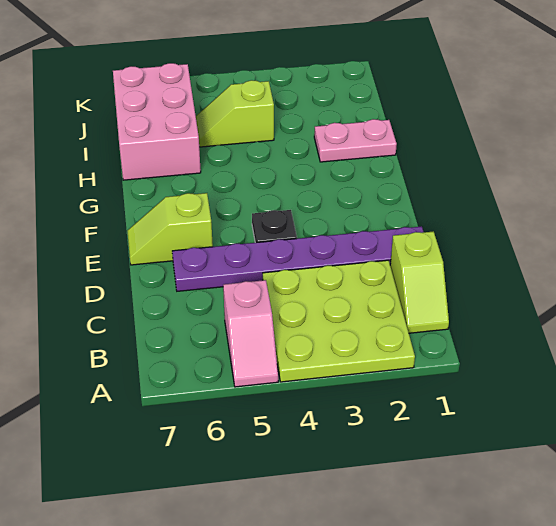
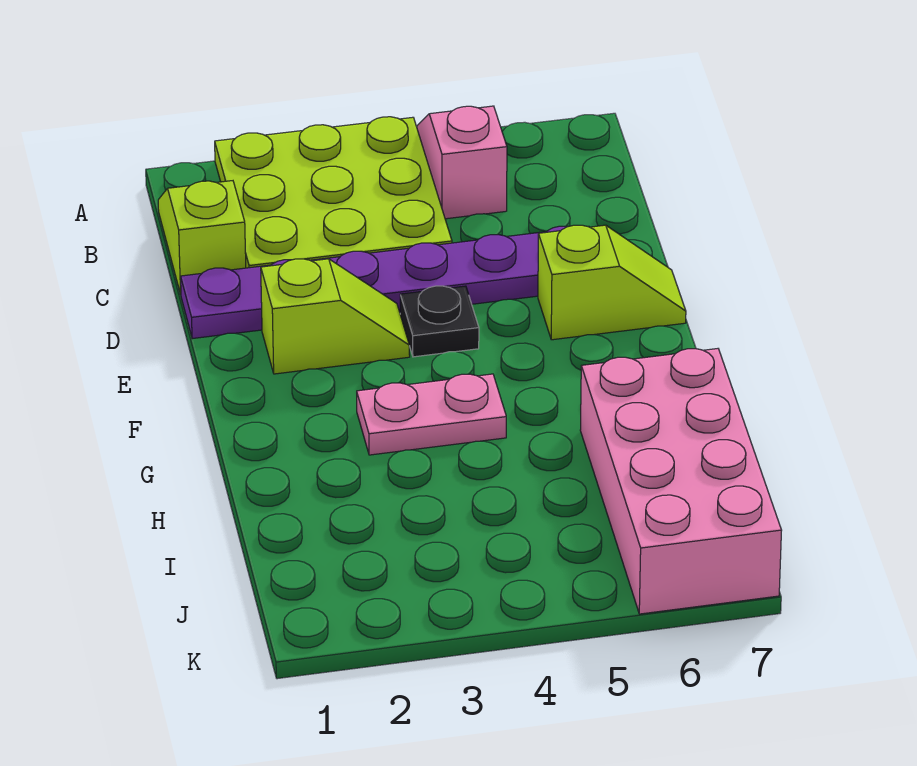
pink plate H1:H2 level 1 -> pink plate G3:G4 level 1
pink brick H6:J7 level 1 -> pink brick H6:K7 level 1
lime slope I4:I5 level 1 top 4 -> lime slope E2:E3 level 1 top 2

